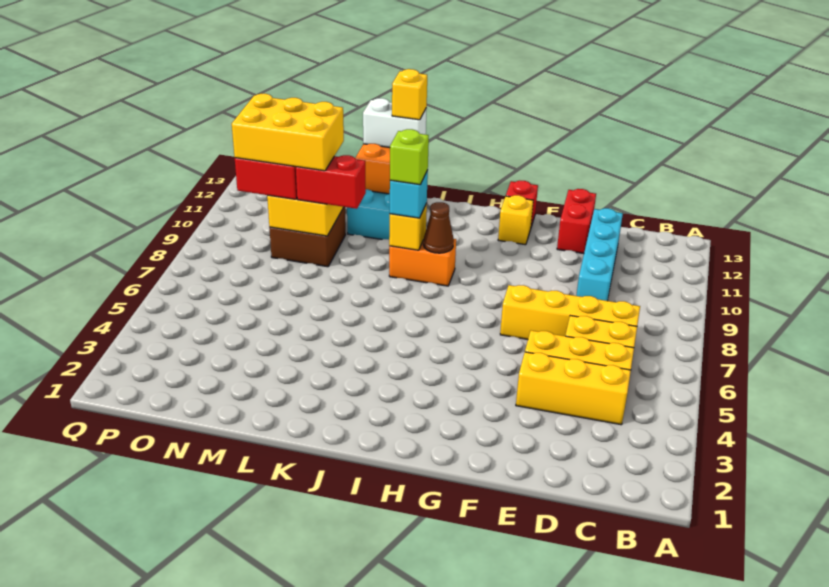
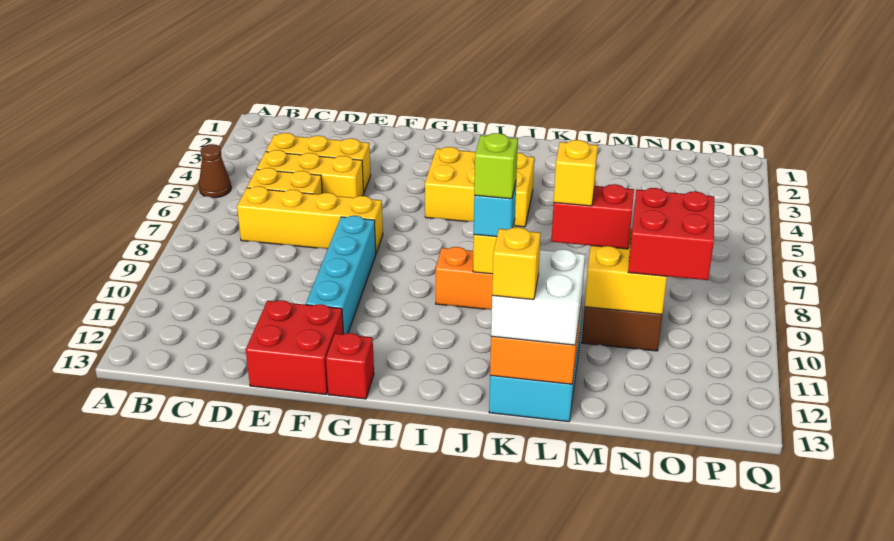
cyan brick D9:D12 level 1 -> cyan brick F8:F11 level 1
red brick E12:E13 level 1 -> red brick E12:F13 level 1
yellow brick G12 level 1 -> yellow brick L9 level 4
brown cone I9 level 2 -> brown cone A5 level 1
white brick K13:L13 level 3 -> white brick K12:L13 level 3
yellow brick M9:O10 level 4 -> yellow brick H4:J5 level 1

